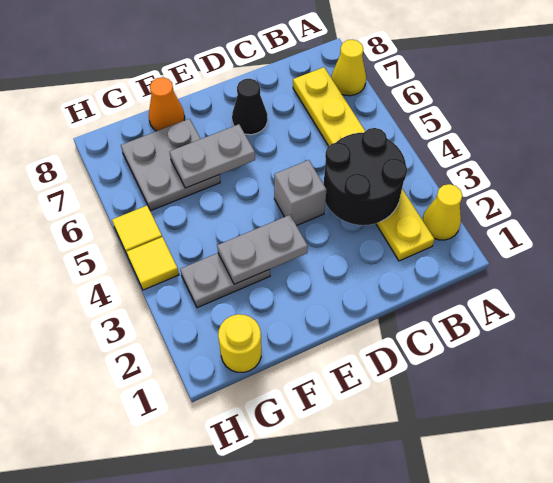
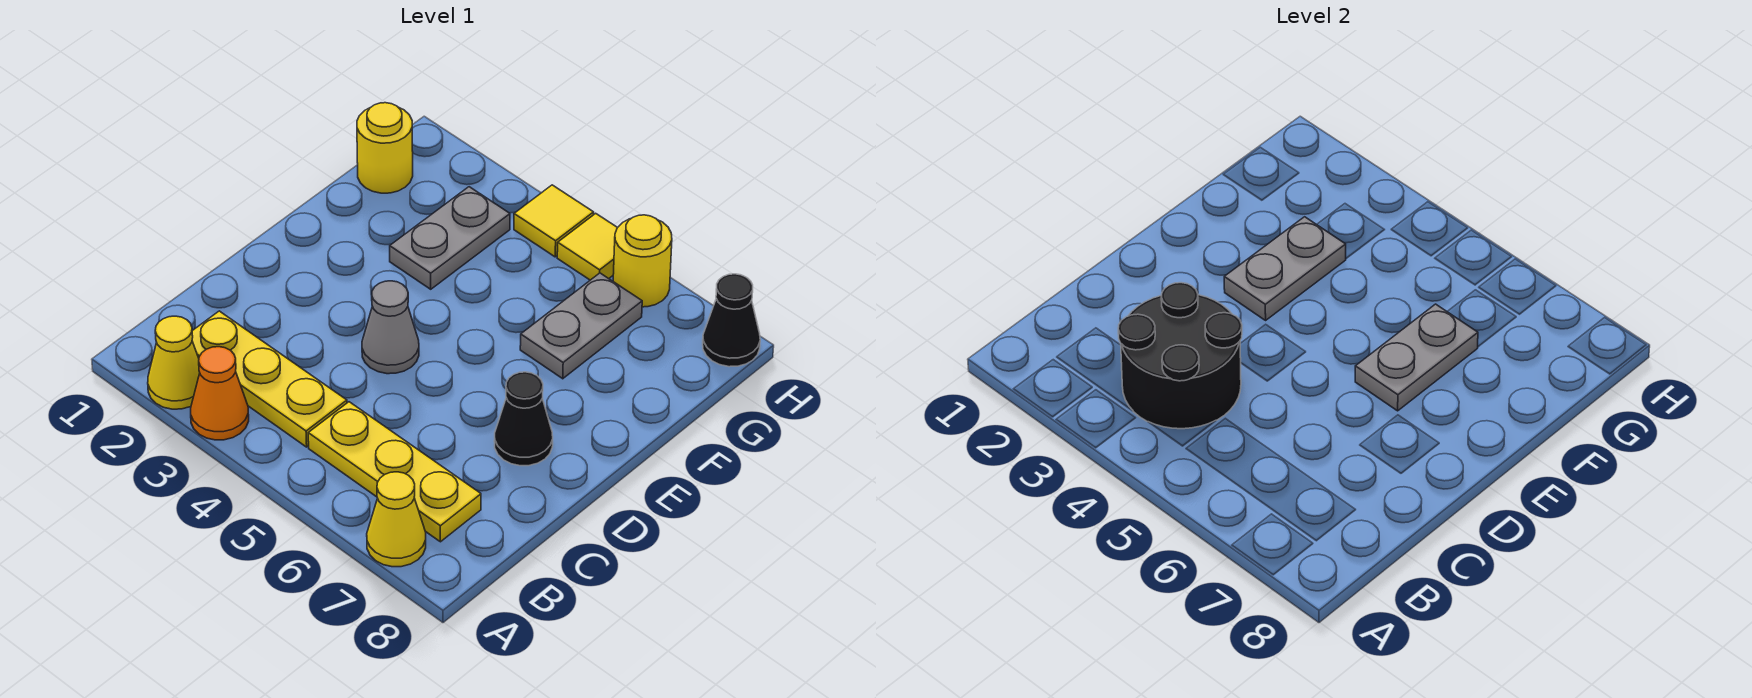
grey brick D4 level 1 -> grey cone D4 level 1
grey plate F6:G7 level 1 -> grey plate F6:G6 level 1
orange cone F8 level 1 -> orange cone A3 level 1
none -> yellow round brick H6 level 1
none -> black cone H8 level 1

